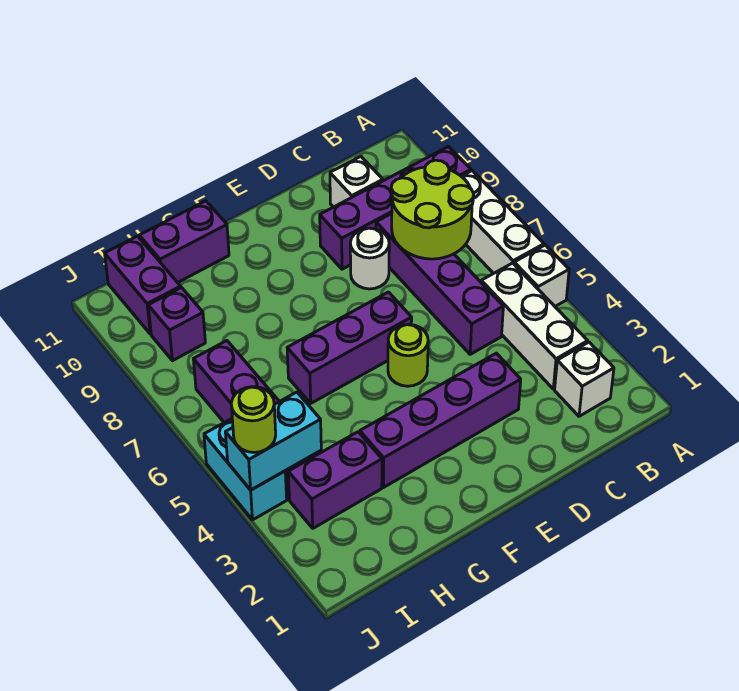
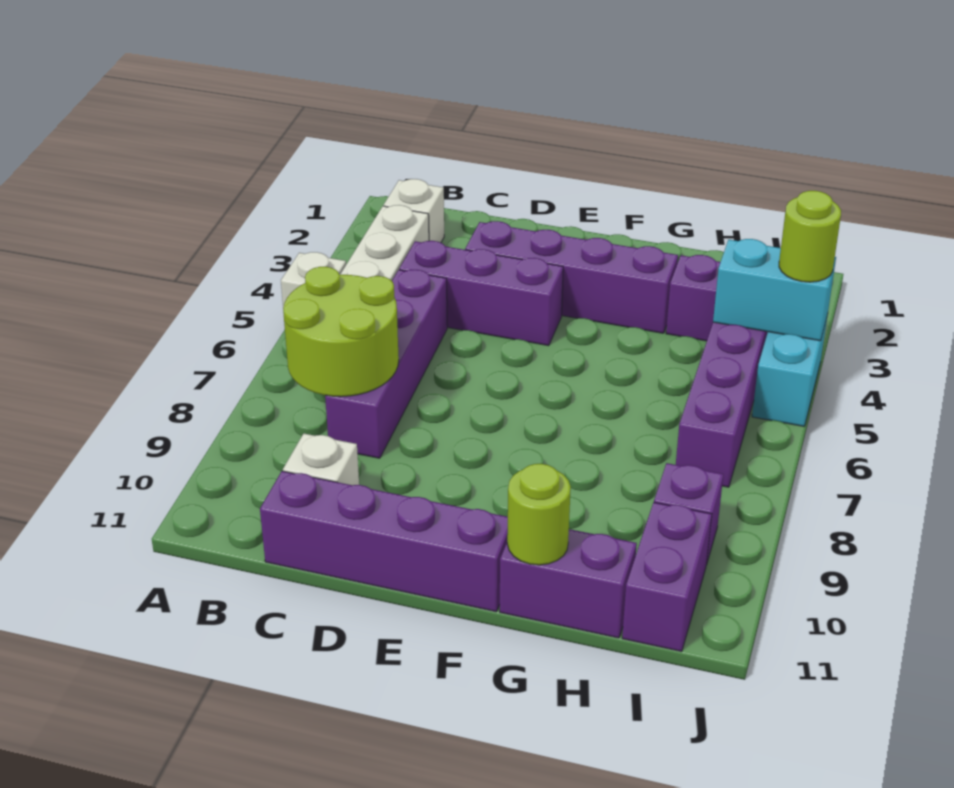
white brick A6:A8 level 1 -> none
purple brick A9:D9 level 1 -> purple brick C11:F11 level 1
white round brick D8 level 1 -> none
lime round brick E5 level 1 -> lime round brick G11 level 2
purple brick E6:G6 level 1 -> purple brick C4:E4 level 1

